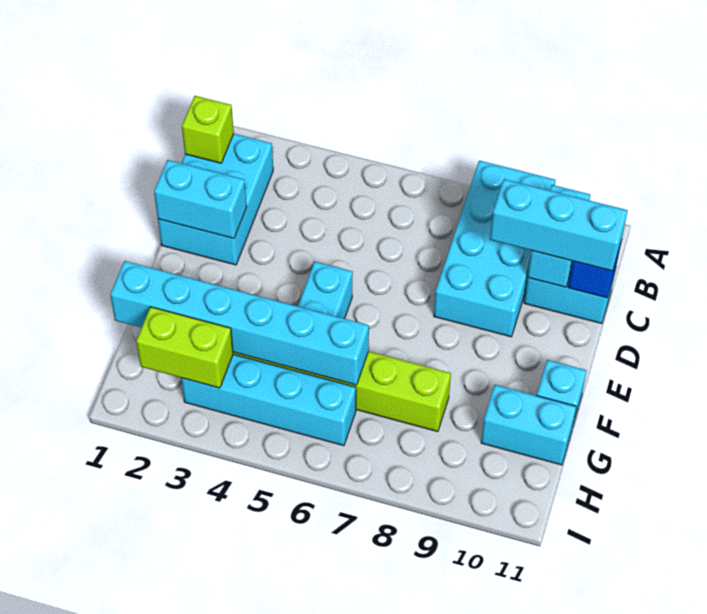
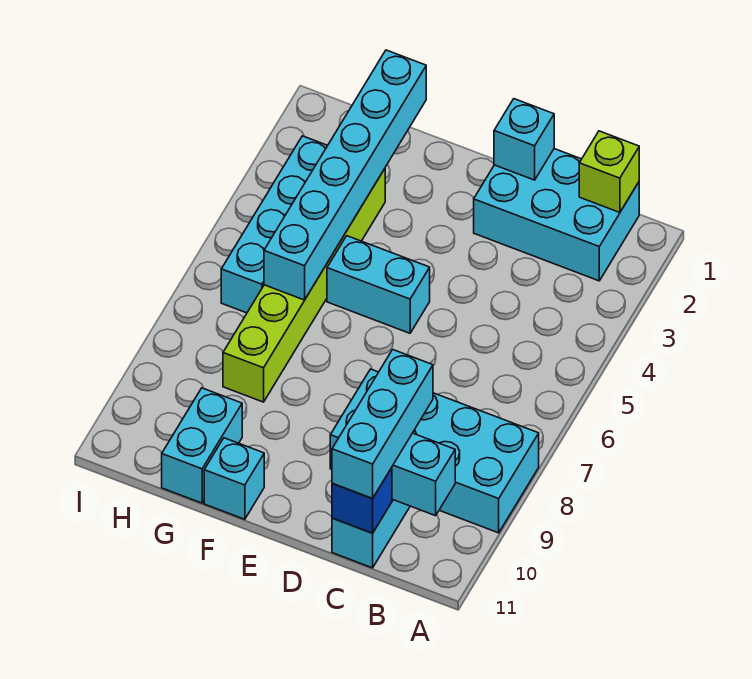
cyan brick D1:D2 level 2 -> cyan brick D1 level 2
lime brick H2:H3 level 2 -> none

